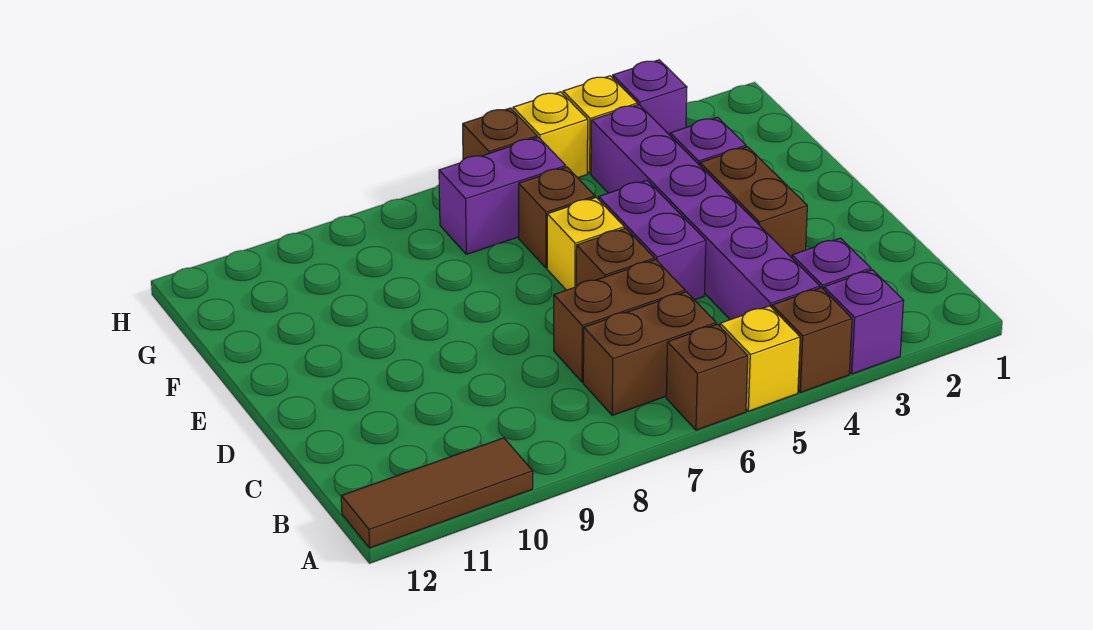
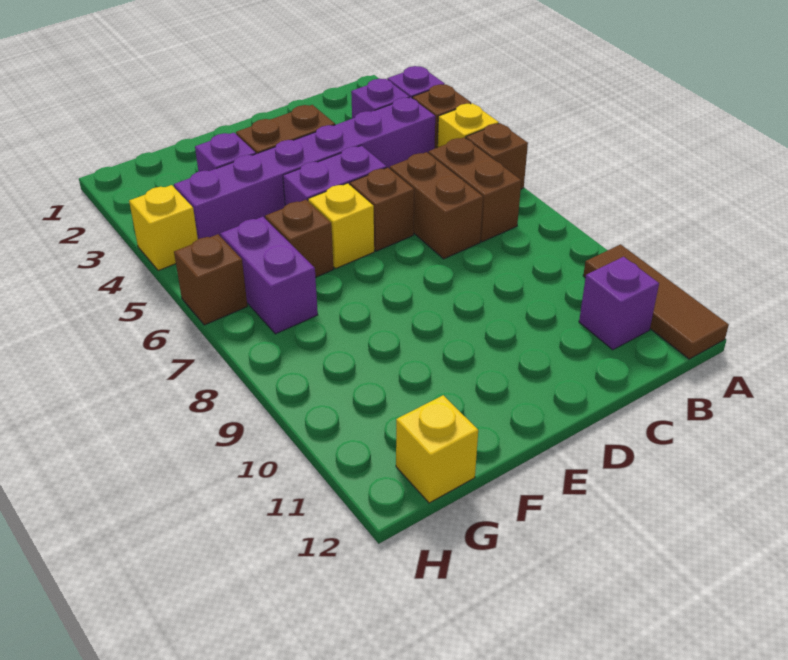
purple brick H3 level 1 -> purple brick B11 level 1
yellow brick H5 level 1 -> yellow brick G12 level 1

